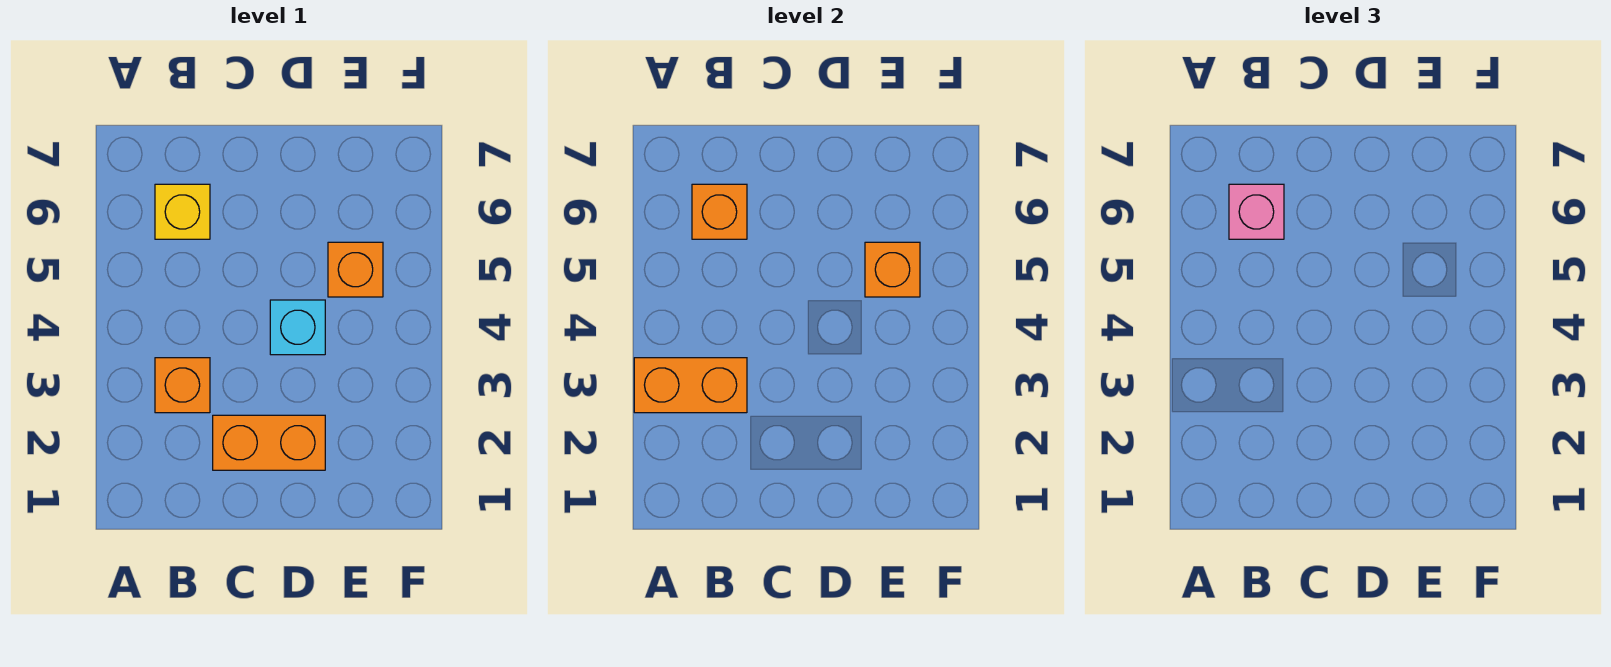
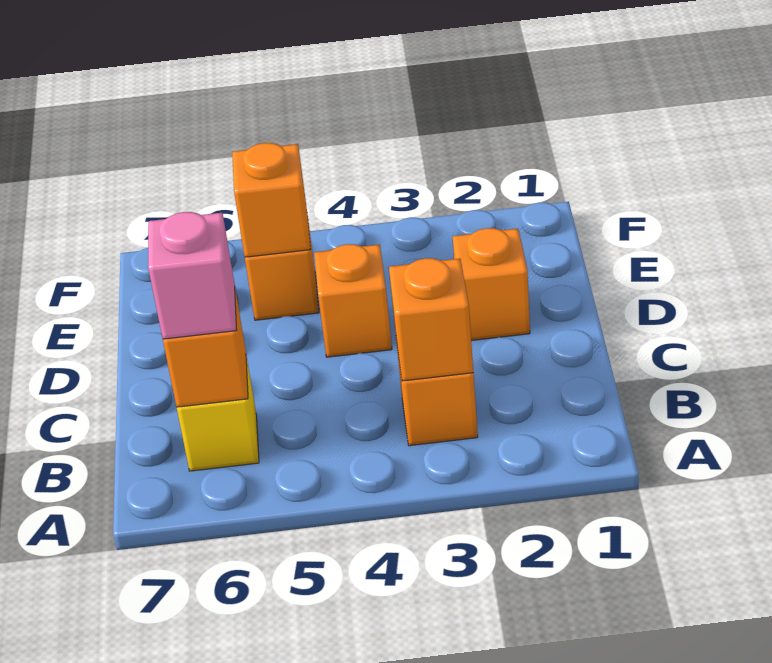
orange brick A3:B3 level 2 -> orange brick B3 level 2
orange brick C2:D2 level 1 -> orange brick D2 level 1
cyan brick D4 level 1 -> orange brick D4 level 1

